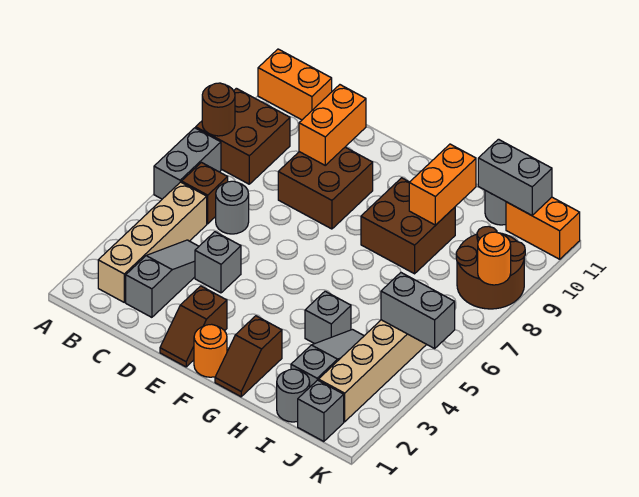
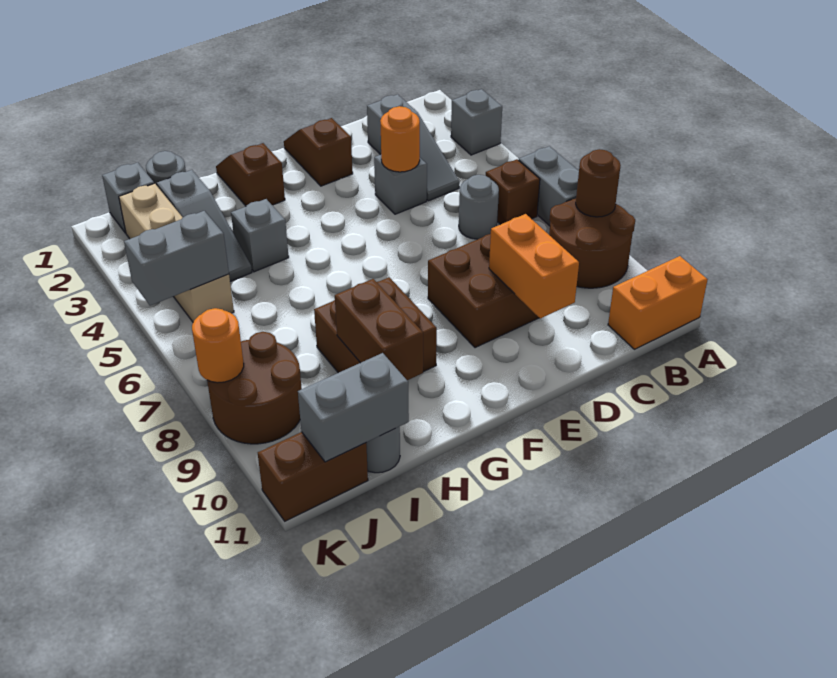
none -> grey brick A3 level 1
brown brick A8:B9 level 1 -> brown round brick A8:B9 level 1
tan brick B2:B5 level 1 -> none
orange round brick F1 level 1 -> orange round brick D4 level 2
orange brick H9:H10 level 2 -> brown brick H9:H10 level 2
orange brick J11:K11 level 1 -> brown brick J11:K11 level 1

